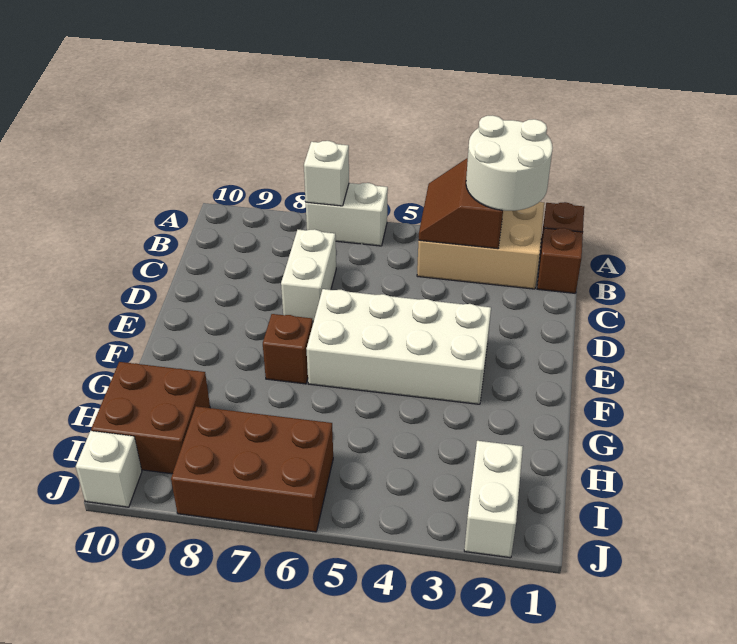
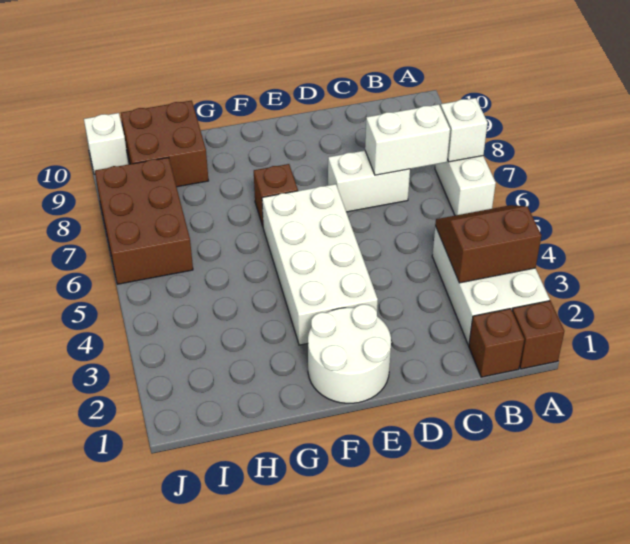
tan brick A2:B4 level 1 -> white brick A2:B4 level 1
white round brick A2:B3 level 3 -> white round brick E1:F2 level 1
white brick I2:J2 level 1 -> white brick B7:C7 level 2

